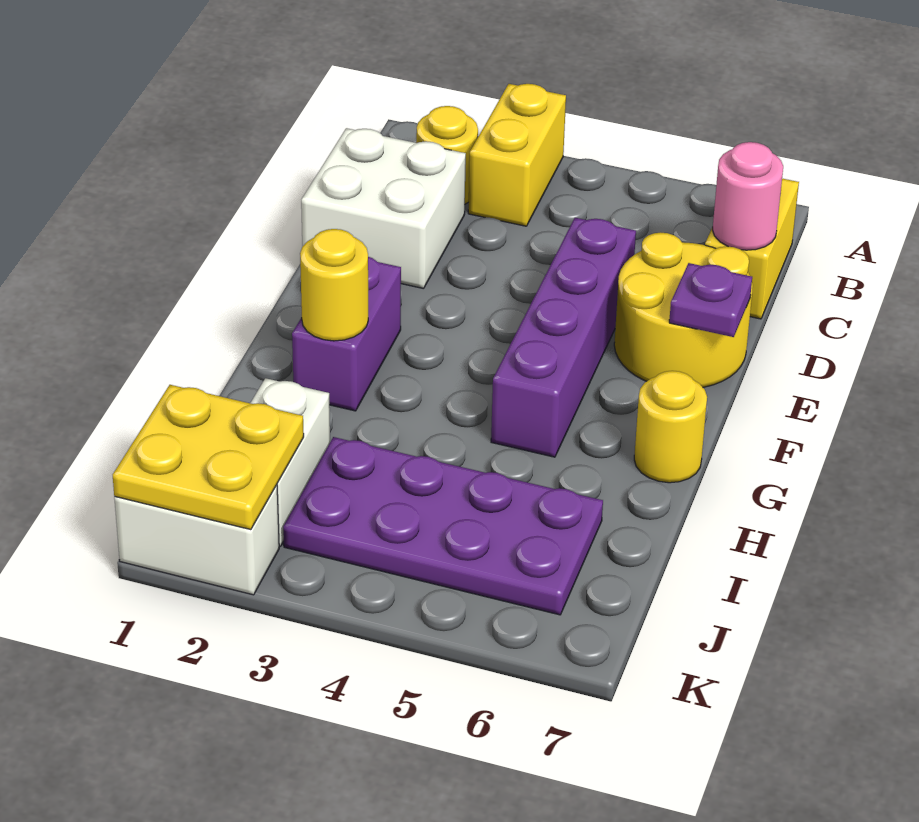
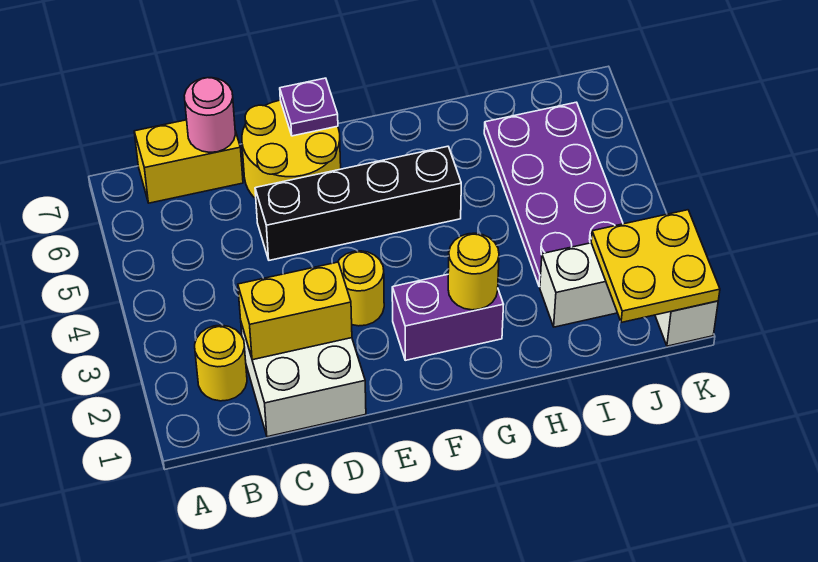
yellow brick A3:B3 level 1 -> yellow brick C2:D2 level 2
purple brick D5:G5 level 1 -> black brick D5:G5 level 1
yellow round brick G7 level 1 -> yellow round brick E3 level 1

